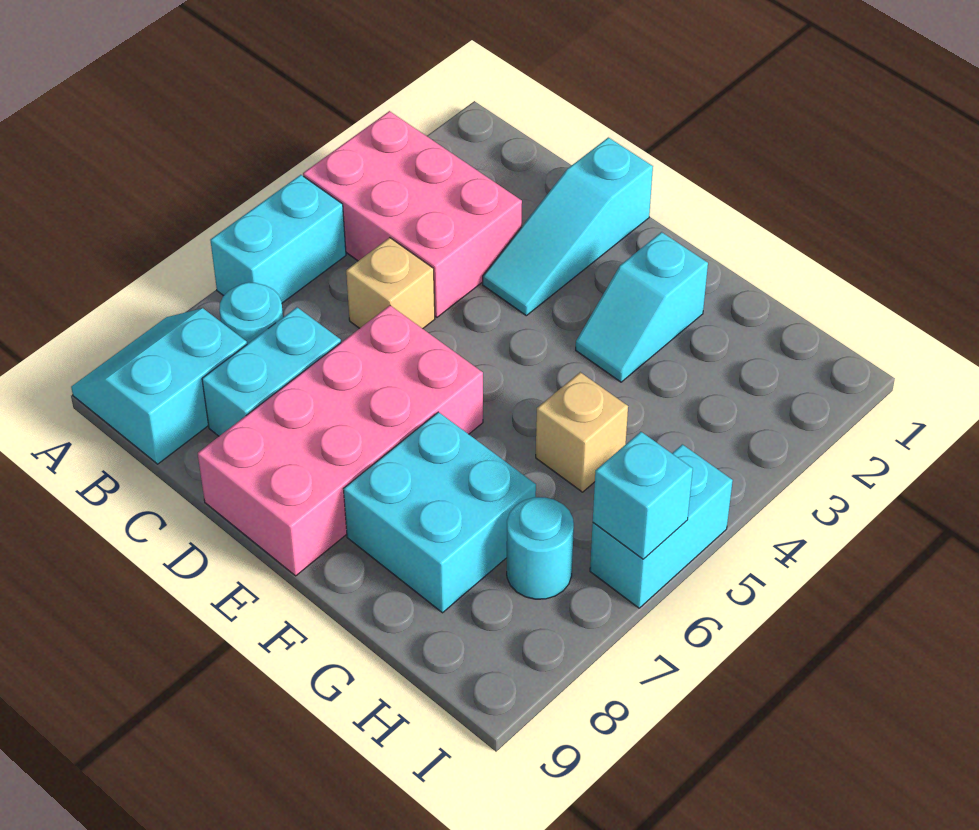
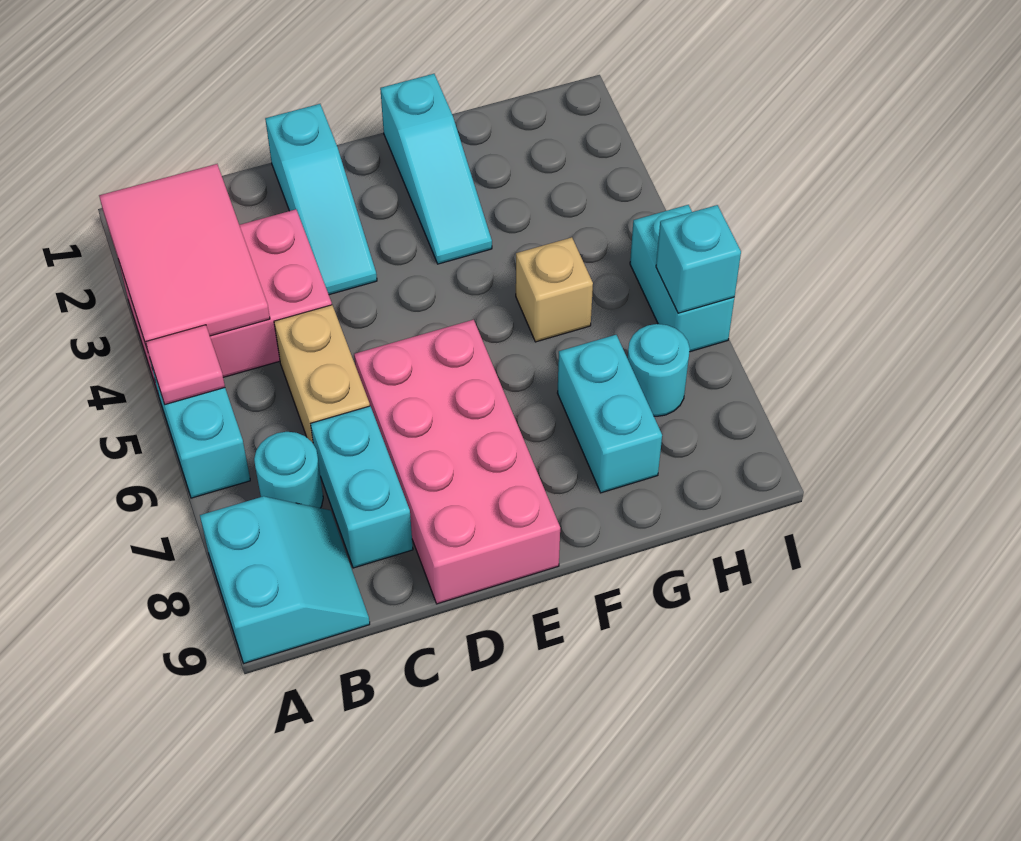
none -> pink tile A2:B4 level 2
none -> pink tile A5 level 2
cyan slope A8:B9 level 1 top B -> cyan slope A8:B9 level 1 top A
tan brick C5 level 1 -> tan brick C5:C6 level 1
cyan slope F2:F3 level 1 top 2 -> cyan slope F1:F3 level 1 top 1
cyan brick F7:G8 level 1 -> cyan brick G7:G8 level 1

